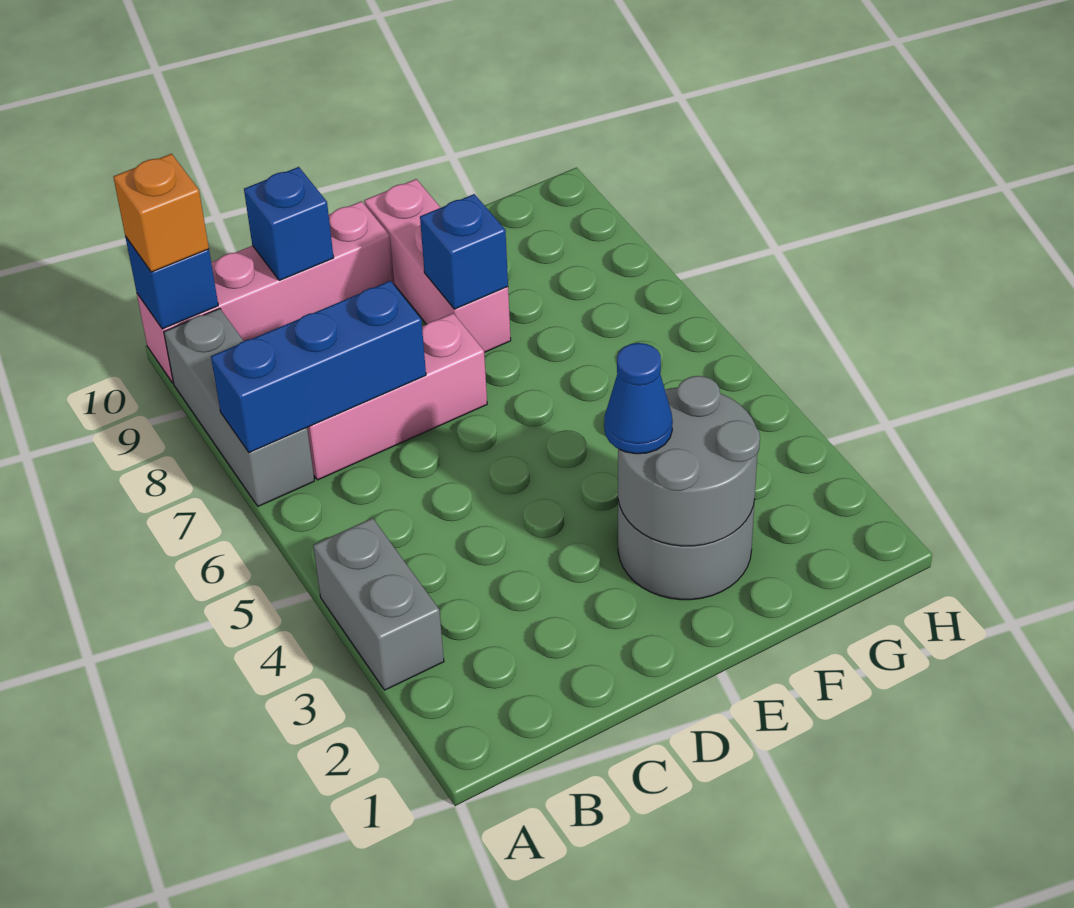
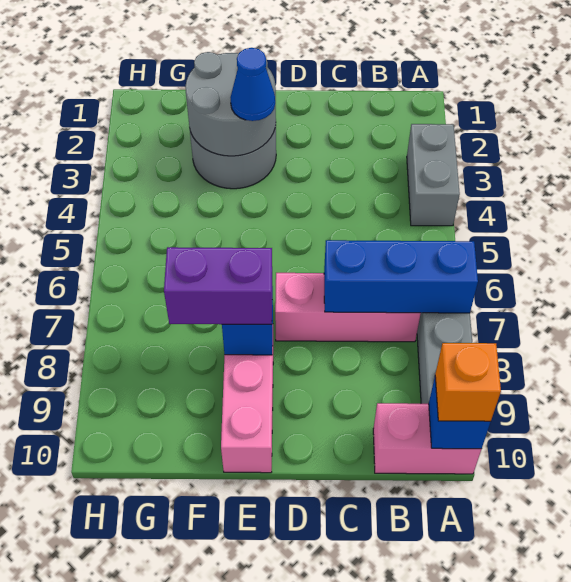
pink brick A10:D10 level 1 -> pink brick A10:B10 level 1
blue brick C10 level 2 -> none
none -> purple brick E8:F8 level 3

